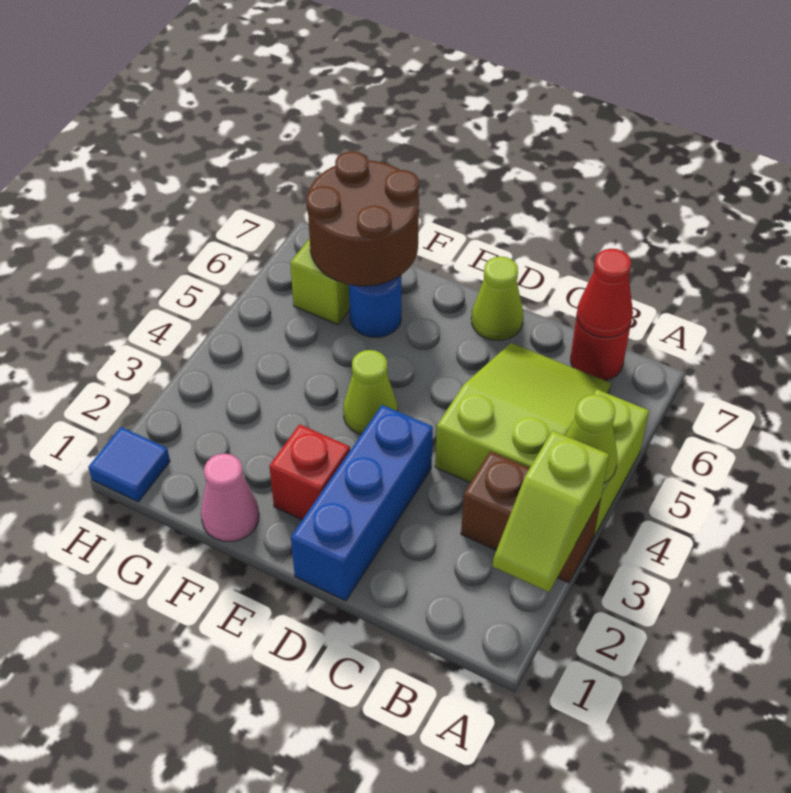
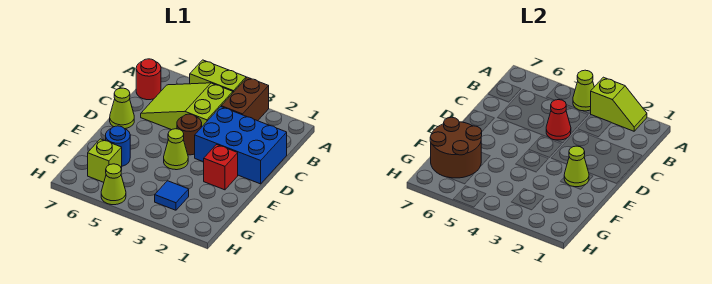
red cone B7 level 2 -> red cone C4 level 2
blue brick D1:D3 level 1 -> blue brick C1:D3 level 1
none -> brown round brick D4 level 1
none -> lime cone E2 level 2
pink cone F1 level 1 -> none
blue tile H1 level 1 -> blue tile G3 level 1
none -> lime cone H5 level 1

